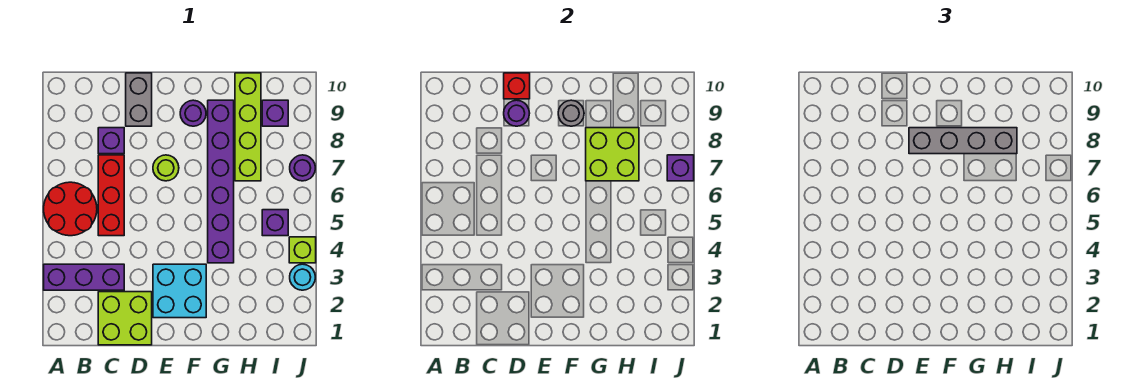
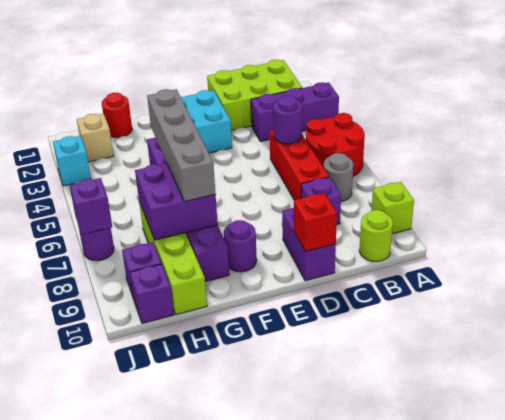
lime brick C1:D2 level 1 -> lime brick B1:D2 level 1
grey brick D9:D10 level 1 -> purple brick D9:D10 level 1
purple round brick D9 level 2 -> purple round brick C5 level 2
lime round brick E7 level 1 -> lime round brick B10 level 1
grey brick E8:H8 level 3 -> grey brick G5:G8 level 3
grey round brick F9 level 2 -> grey round brick B7 level 1
lime brick G7:H8 level 2 -> purple brick G7:H8 level 2
none -> red round brick H1 level 1
none -> tan brick I2 level 1
purple brick I5 level 1 -> purple brick I10 level 1
cyan round brick J3 level 1 -> cyan brick J3 level 1
lime brick J4 level 1 -> lime brick A9 level 1

